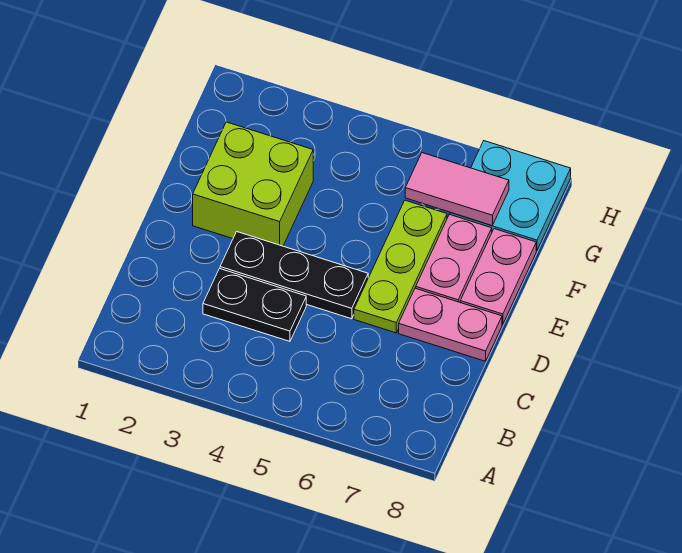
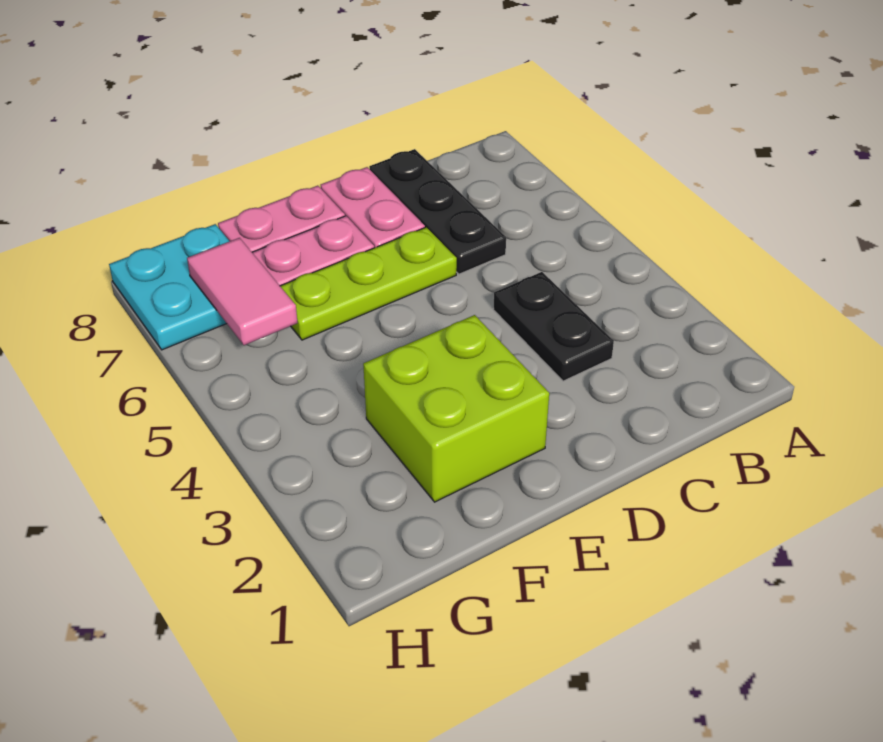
black plate D3:D5 level 1 -> black plate C6:C8 level 1

